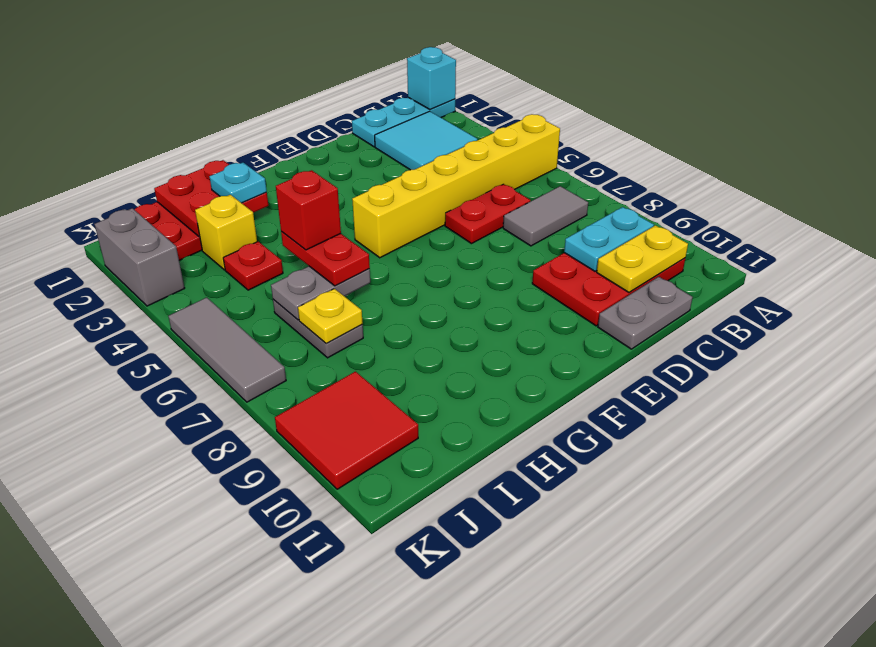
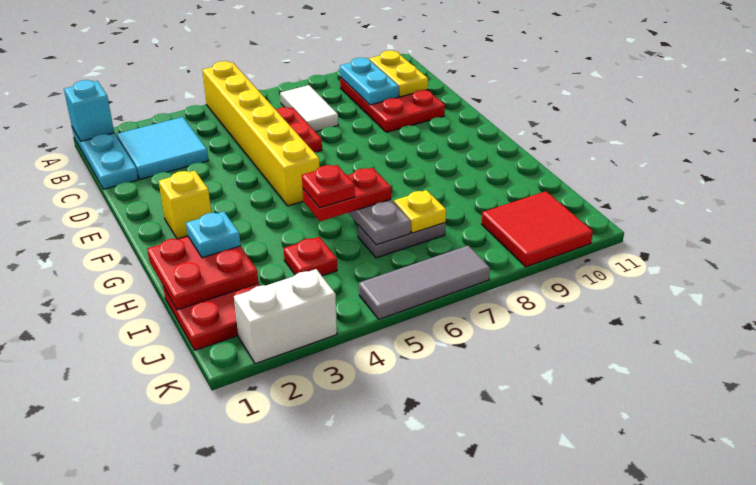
grey tile B7:C7 level 1 -> white tile B7:C7 level 1
grey plate C11:D11 level 1 -> none
red brick H5 level 4 -> red plate H5 level 4
yellow brick I3 level 1 -> yellow brick F2 level 1
grey brick K2:K3 level 1 -> white brick K2:K3 level 1

